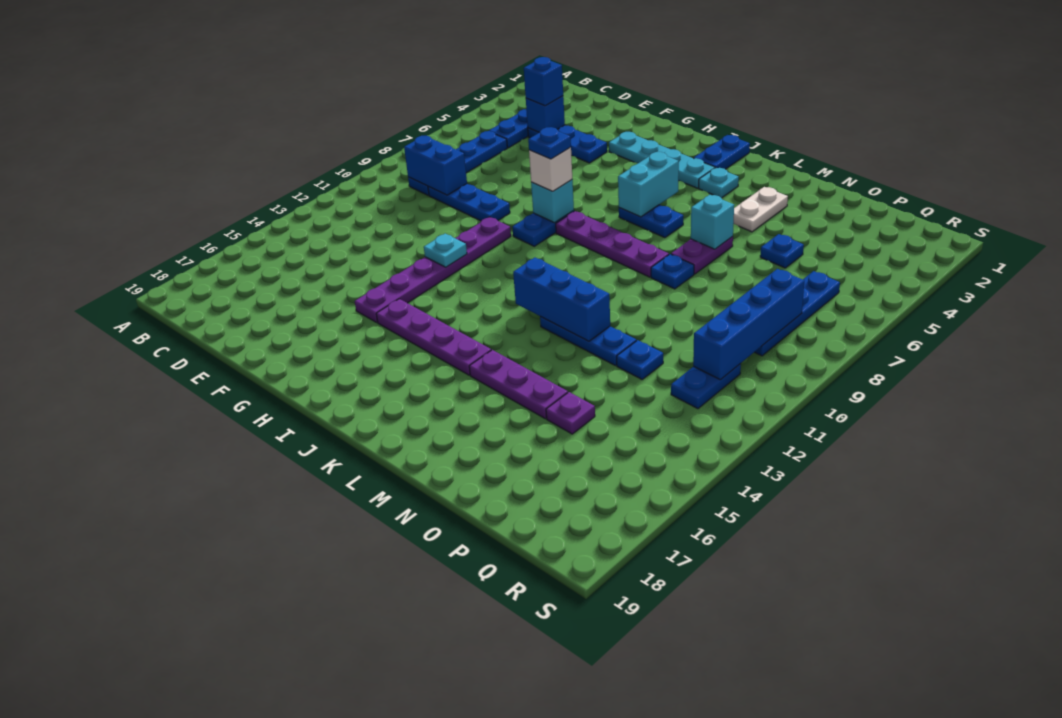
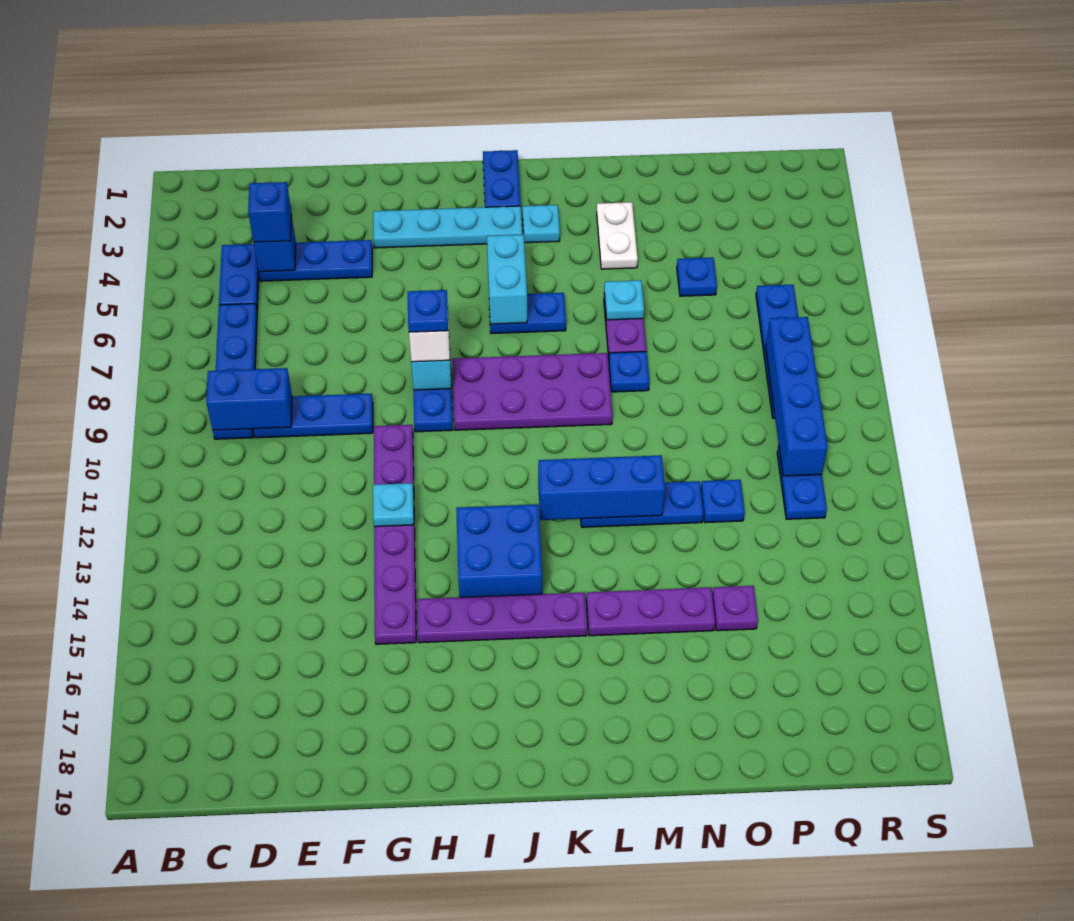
purple plate I8:L8 level 1 -> purple plate I8:L9 level 1
none -> blue brick I13:J14 level 1
cyan brick M6 level 2 -> cyan plate M6 level 2

